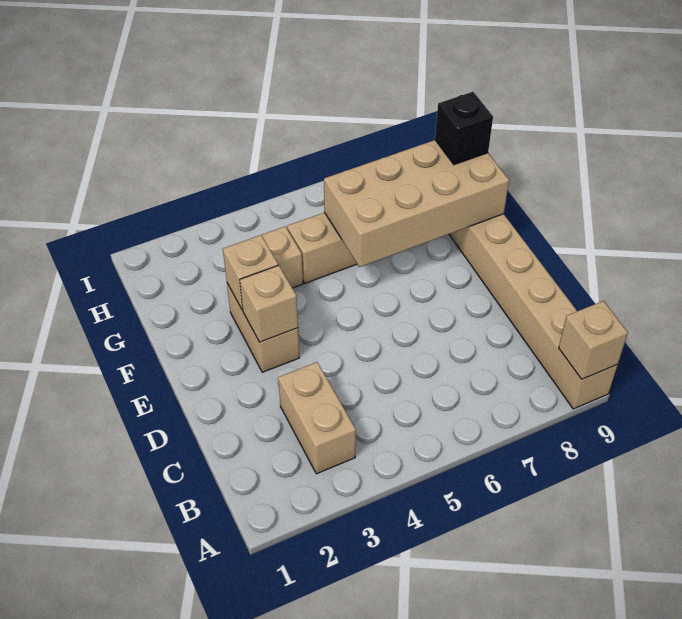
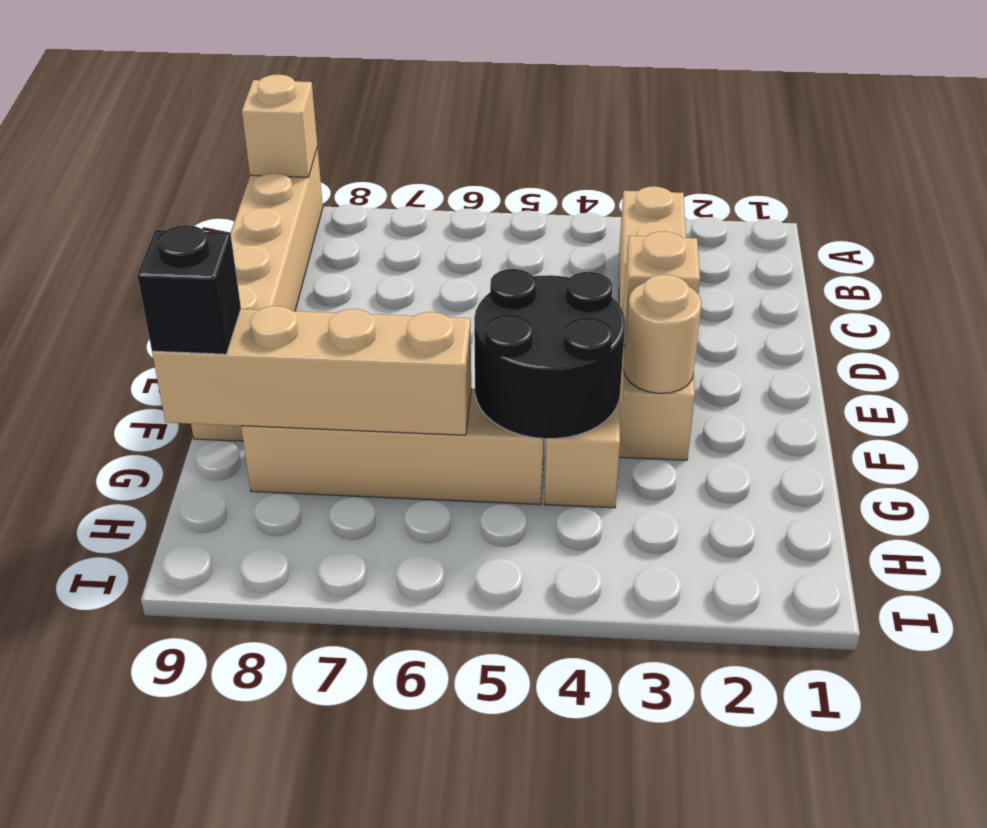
tan brick F3 level 2 -> tan round brick F3 level 2
none -> black round brick F4:G5 level 2
tan brick F6:G9 level 2 -> tan brick G6:G9 level 2

